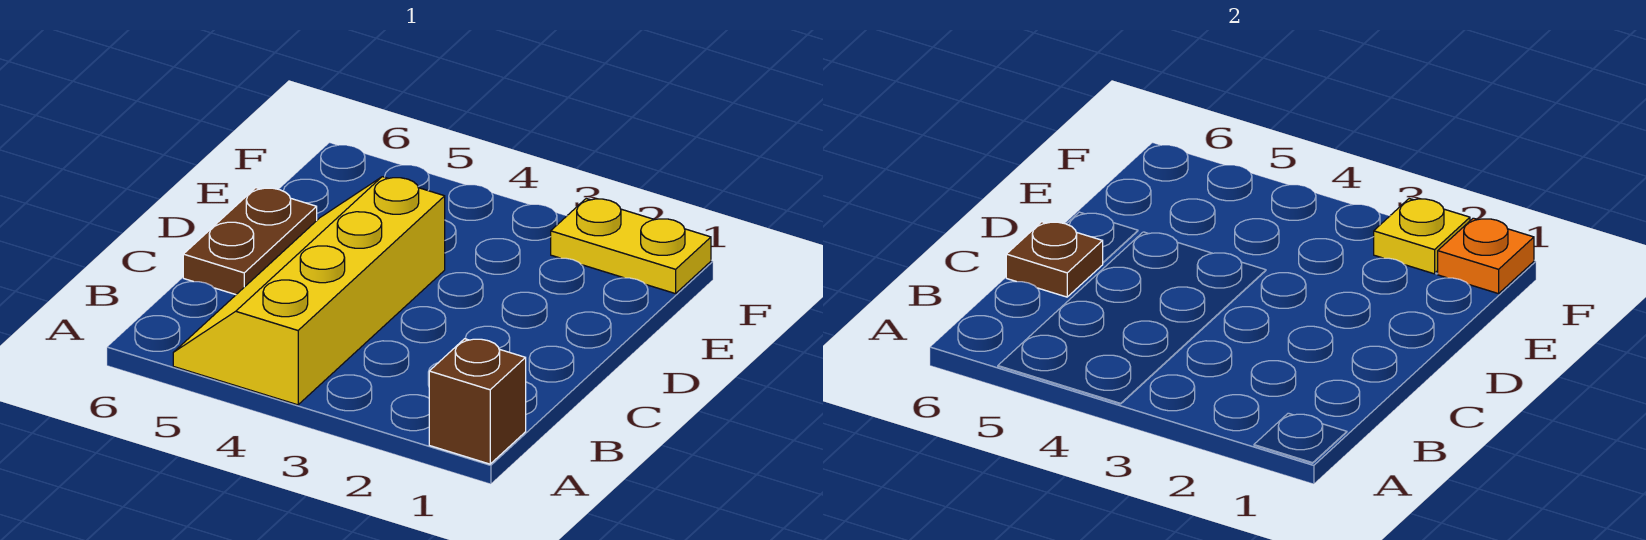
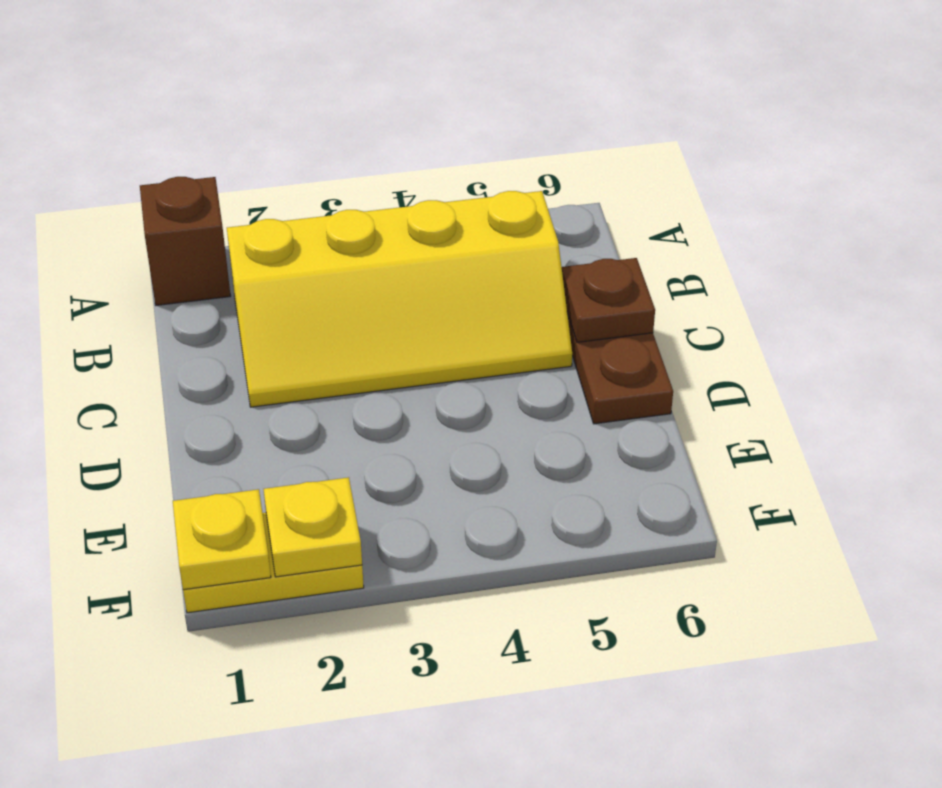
yellow slope A4:D5 level 1 top 4 -> yellow slope B2:C5 level 1 top B
orange plate F1 level 2 -> yellow plate F1 level 2

